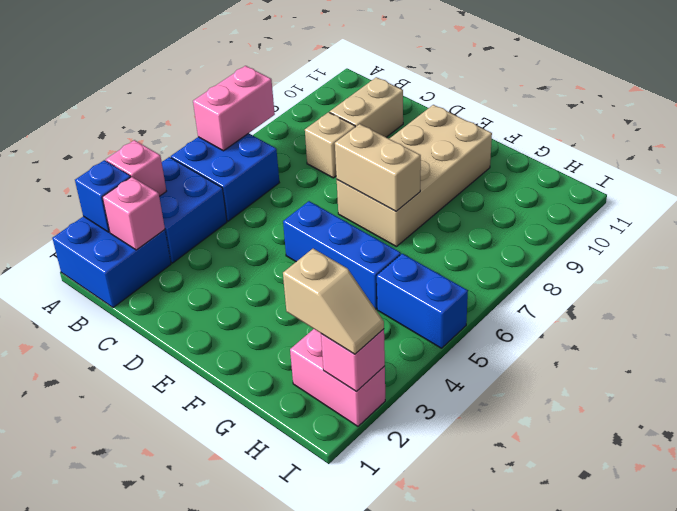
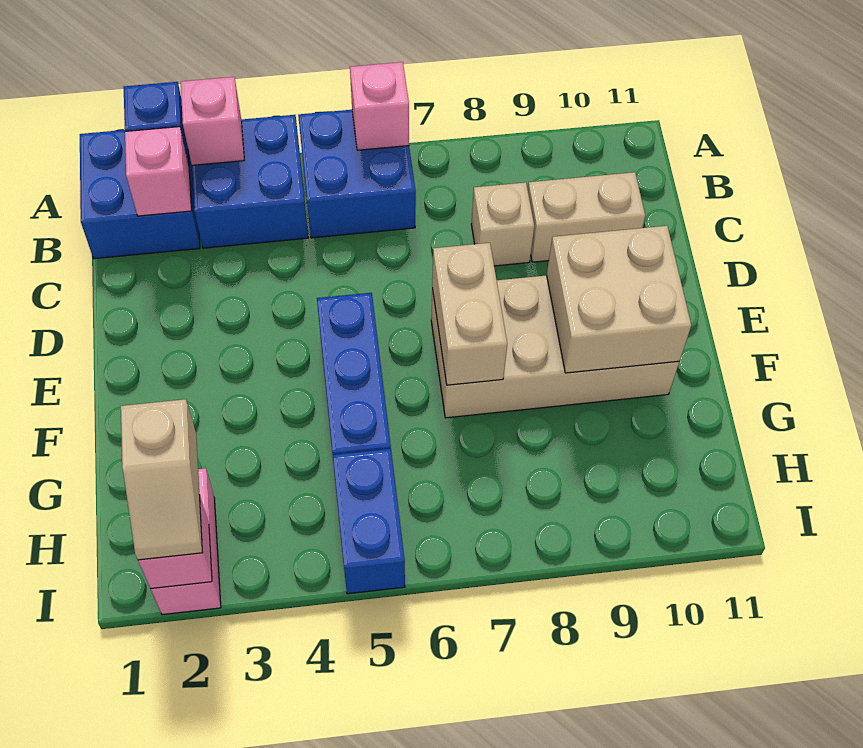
pink brick A6:A7 level 2 -> pink brick A6 level 2
none -> tan brick E9:F10 level 2

